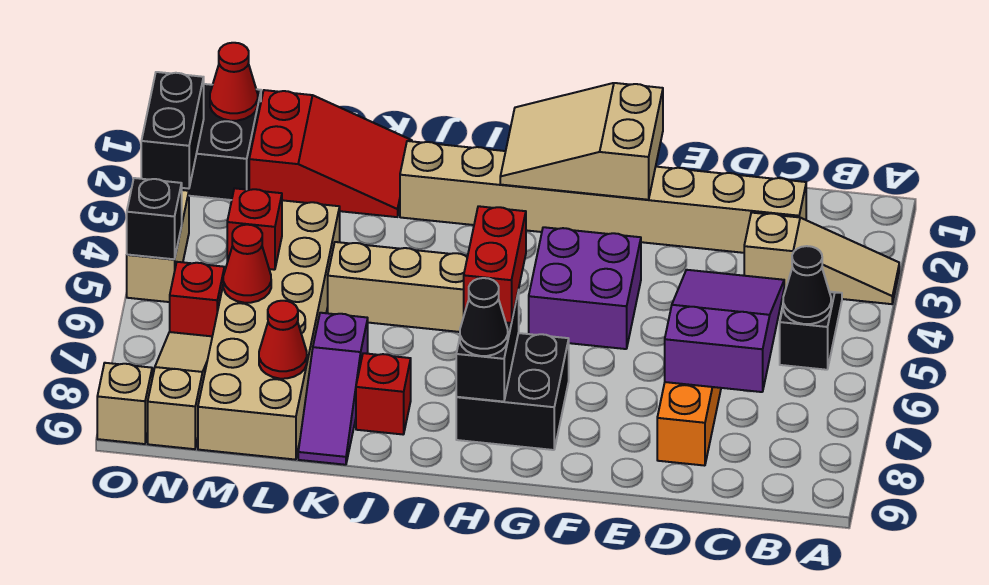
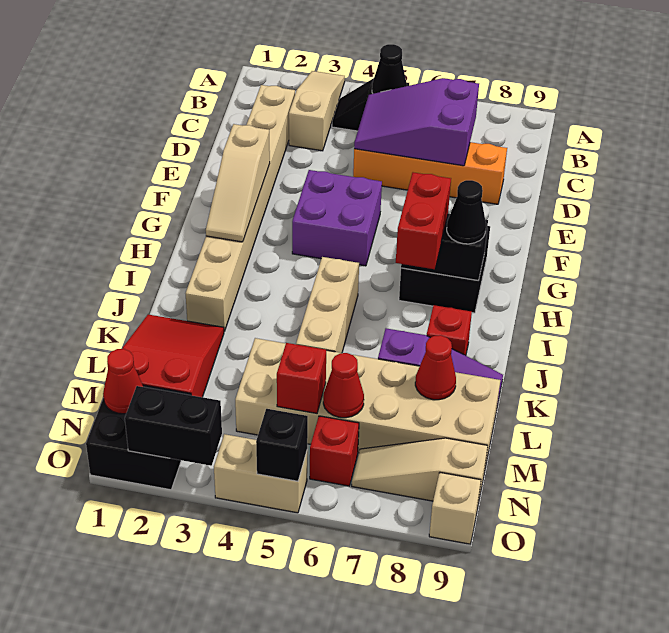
tan slope F1:H2 level 2 top F -> tan slope F2:H2 level 2 top F
red brick H6:H7 level 3 -> red brick H7:I7 level 3

